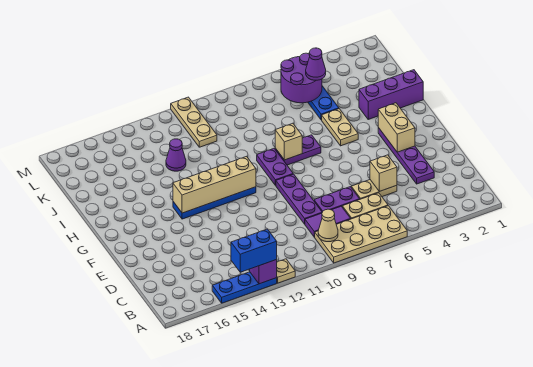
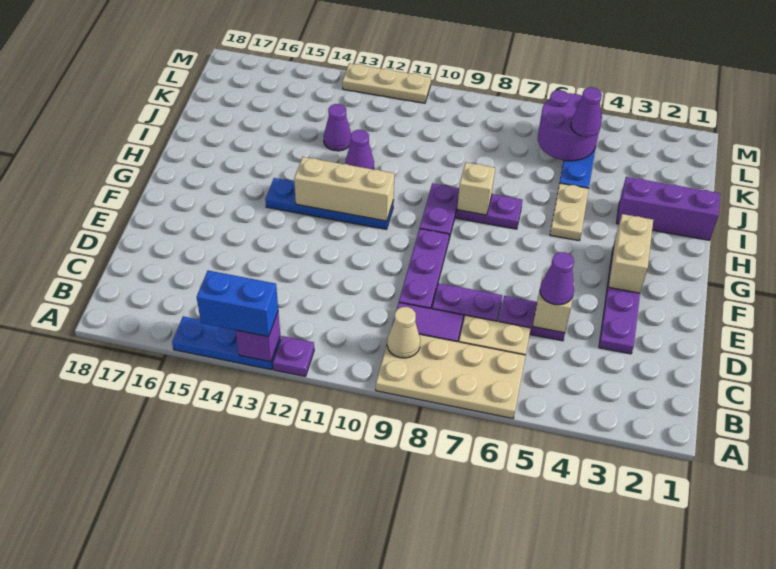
tan plate A12 level 1 -> purple plate A12 level 1
tan plate D5:D6 level 1 -> purple plate D5:D6 level 1
none -> purple cone D5 level 3
tan brick G11:G14 level 2 -> tan brick G11:G13 level 2
none -> purple cone I12 level 1
tan plate K11:M11 level 1 -> tan plate M11:M13 level 1

